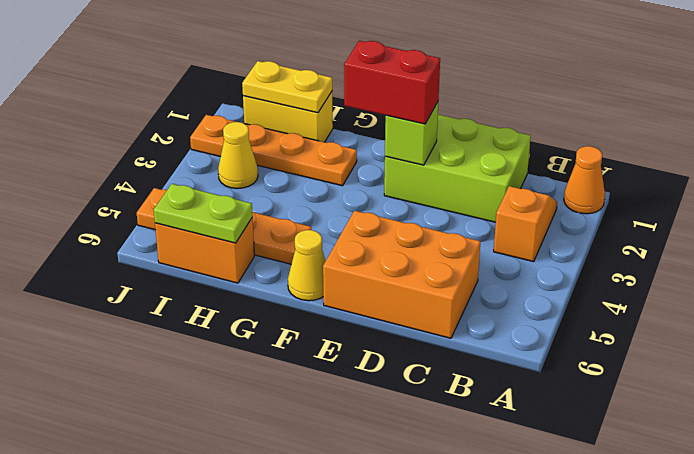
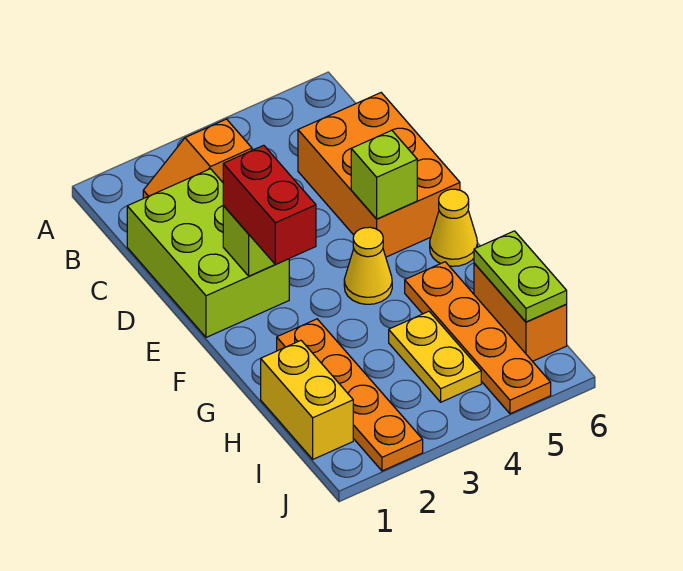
orange cone A1 level 1 -> none
none -> lime brick E5 level 2
yellow plate H1:I1 level 2 -> yellow plate H4:I4 level 1
yellow cone I3 level 1 -> yellow cone F4 level 1

